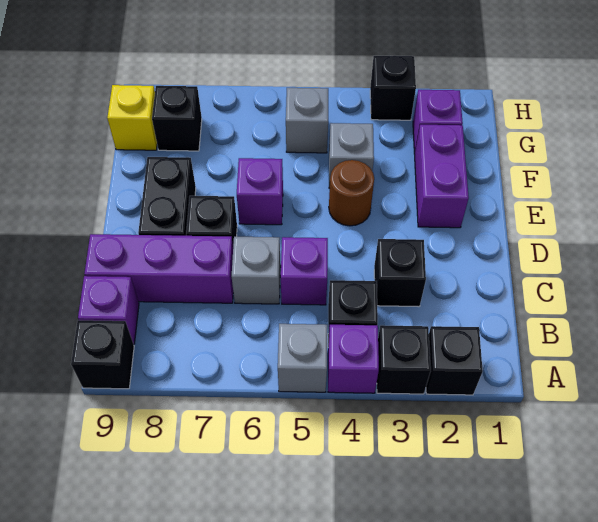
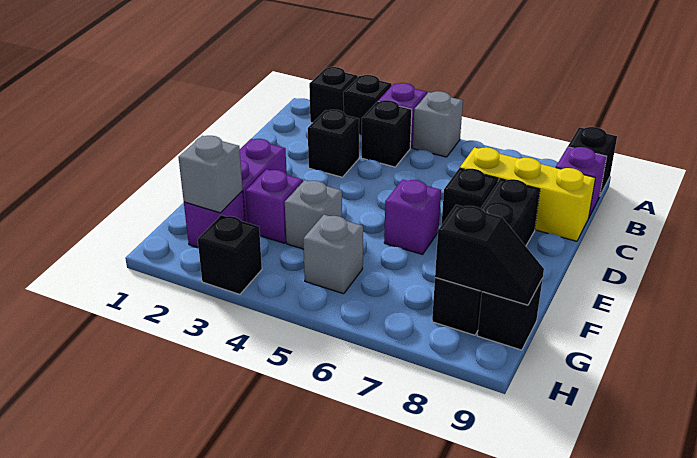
purple brick C5 level 1 -> purple brick F3 level 1
grey brick C6 level 1 -> grey brick G2 level 2
purple brick C7:C9 level 1 -> yellow brick C7:C9 level 1
brown round brick E4 level 1 -> none
none -> black slope G8:G9 level 2 top 8
yellow brick G9 level 1 -> black brick G9 level 1

